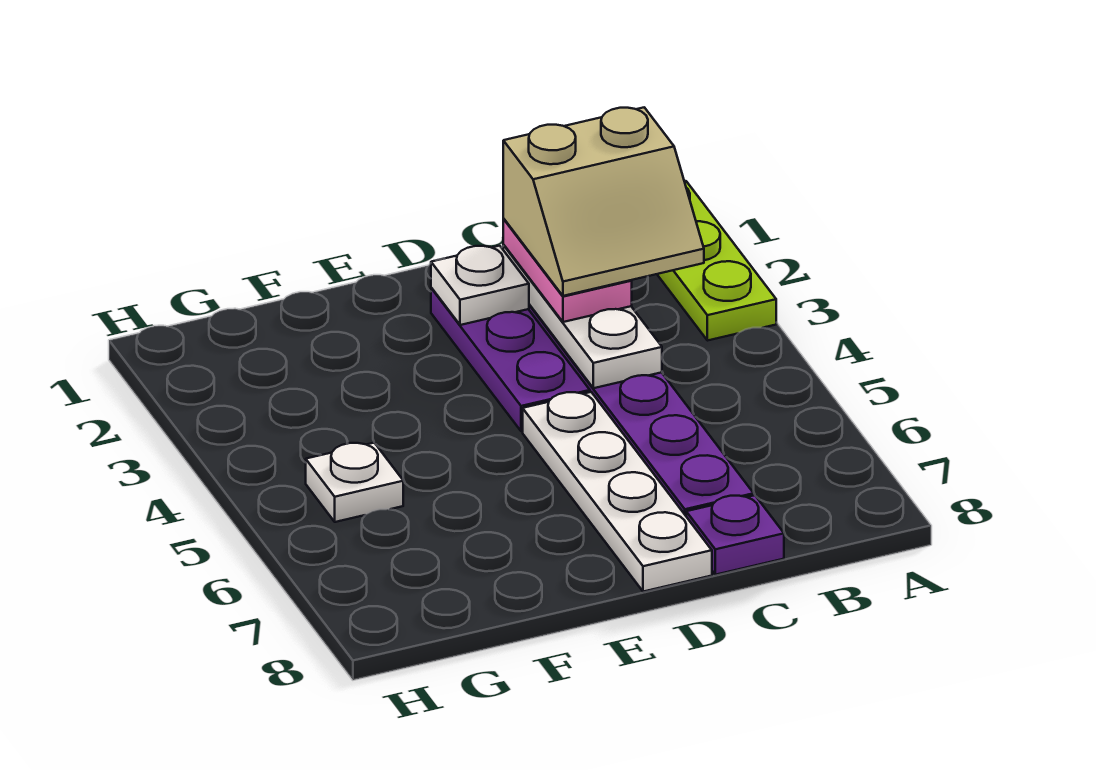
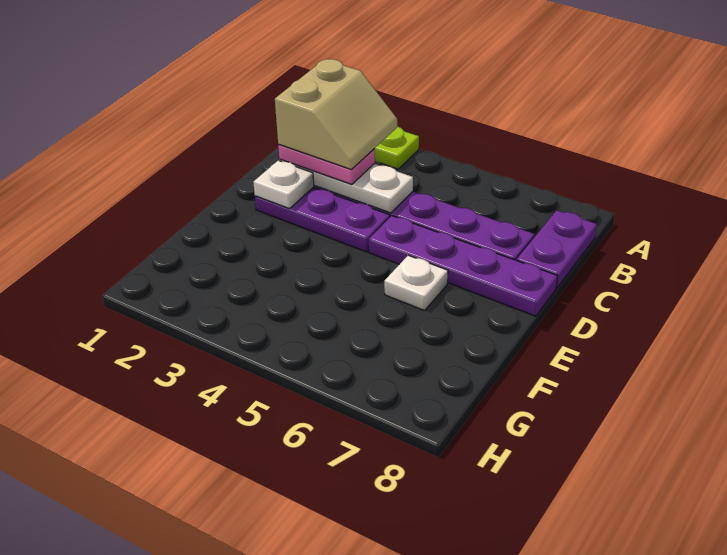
purple plate C8 level 1 -> purple plate B8:C8 level 1
white plate D5:D8 level 1 -> purple plate D5:D8 level 1
white plate G5 level 1 -> white plate E6 level 1

